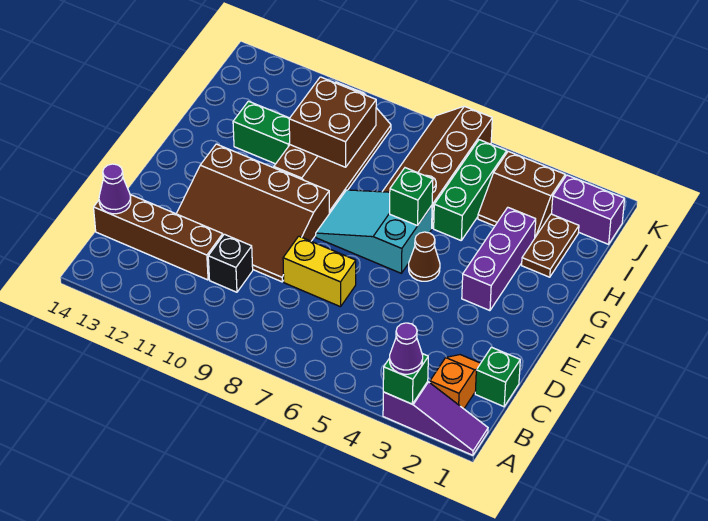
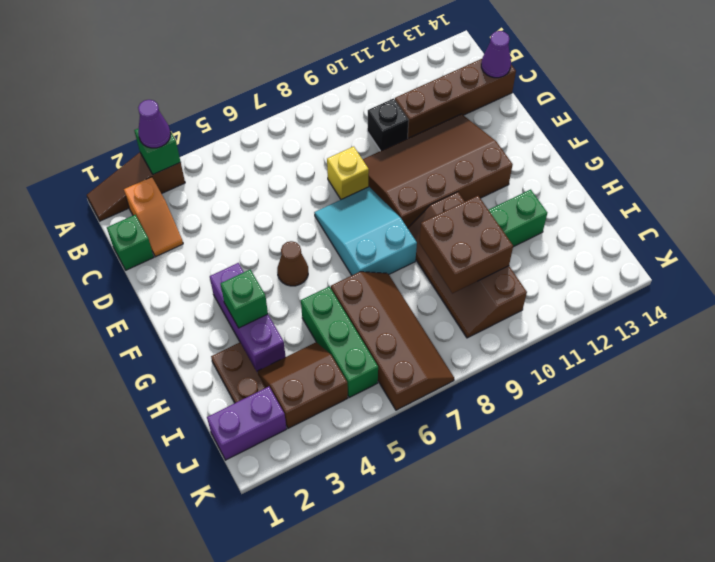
purple slope A1:A3 level 1 top 3 -> brown slope A1:A3 level 1 top 3
yellow brick D7:D8 level 1 -> yellow brick D8 level 1
cyan slope F6:G8 level 1 top 6 -> cyan slope E7:G8 level 1 top G
green brick G6 level 2 -> green brick G3 level 2

